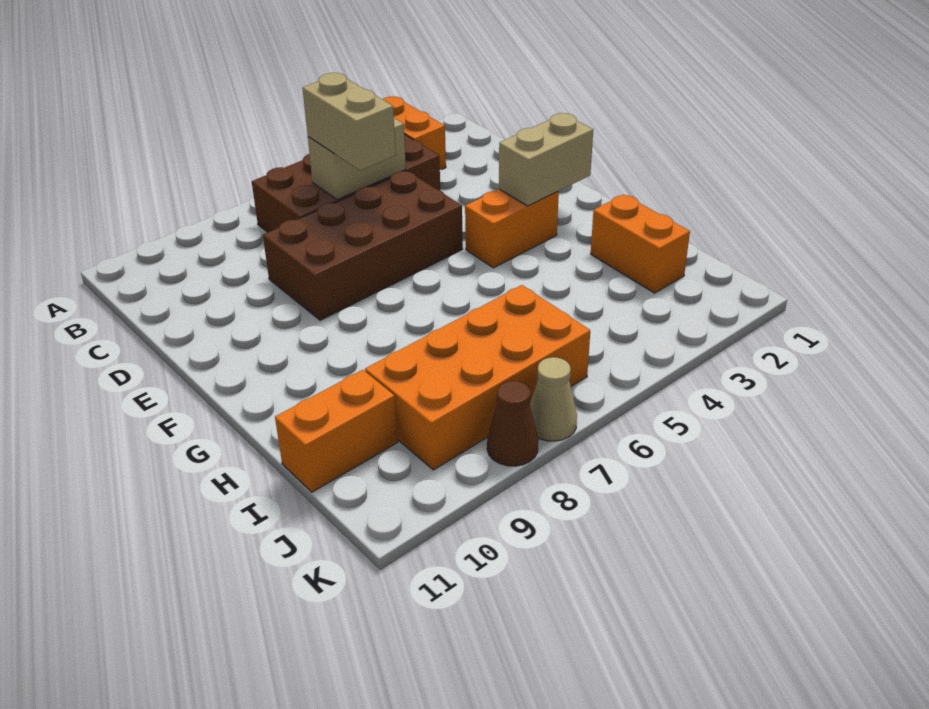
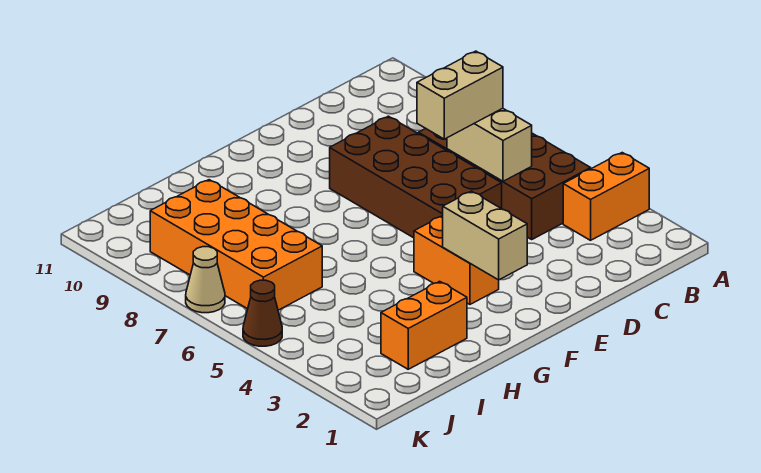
orange brick I10:I11 level 1 -> none
brown cone K8 level 1 -> brown cone K5 level 1

